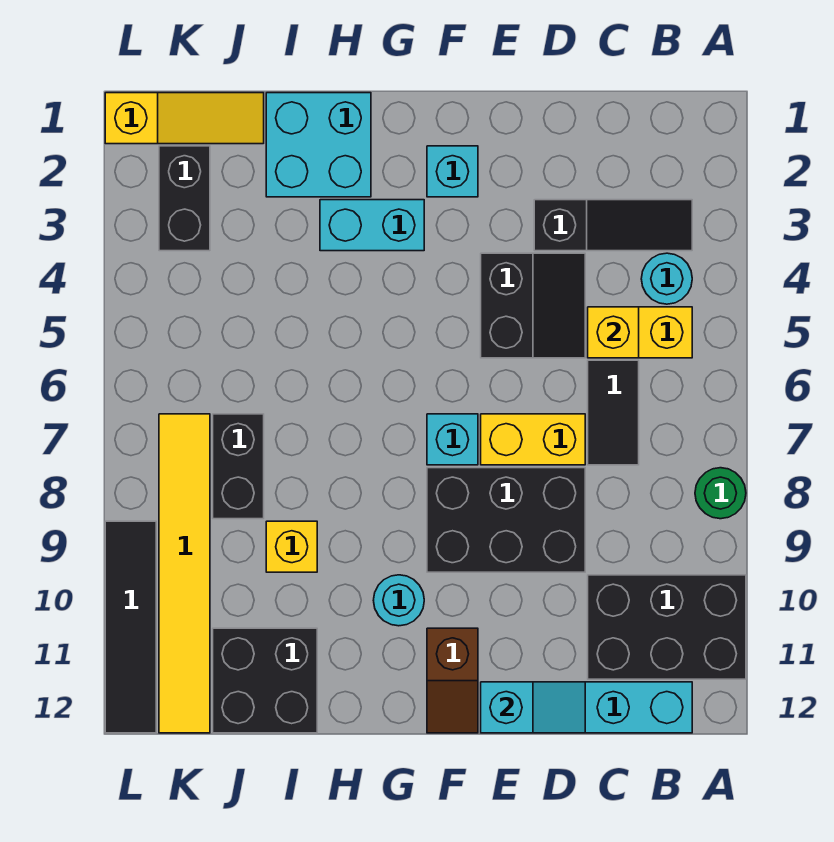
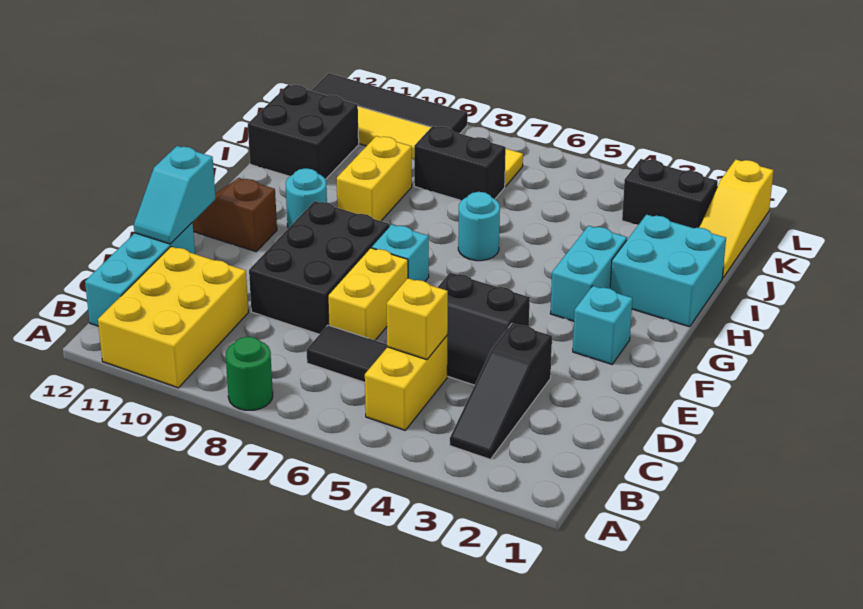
black brick A10:C11 level 1 -> yellow brick A10:C11 level 1
cyan round brick B4 level 1 -> cyan round brick H6 level 1
yellow brick I9 level 1 -> yellow brick H9:I9 level 1

